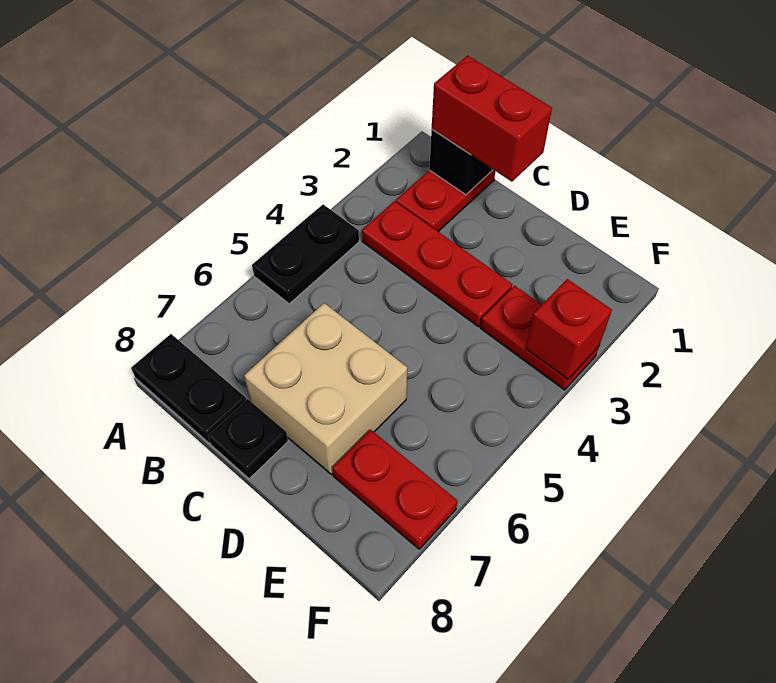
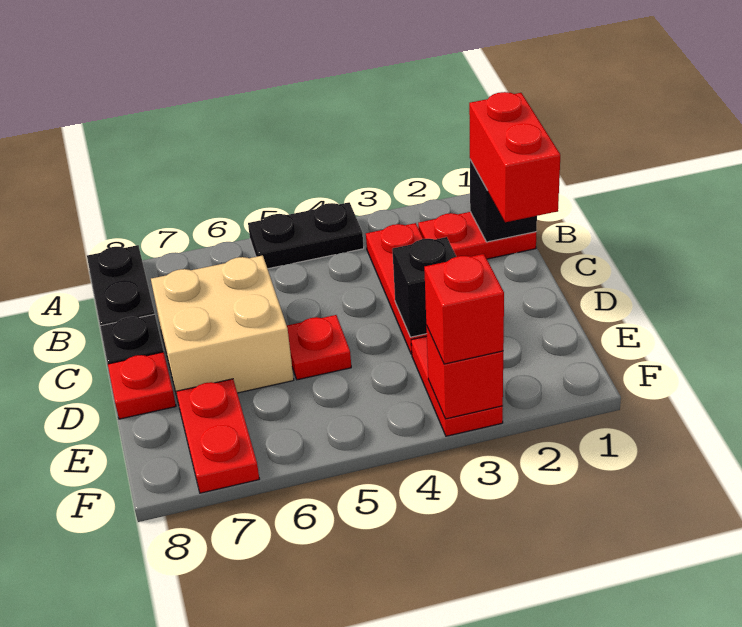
none -> black brick D3 level 2
none -> red plate D5 level 1
none -> red plate D8 level 1
none -> red brick F3 level 3

